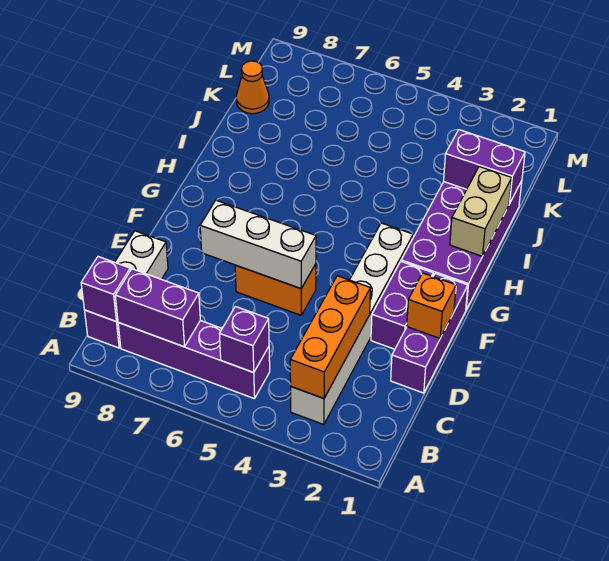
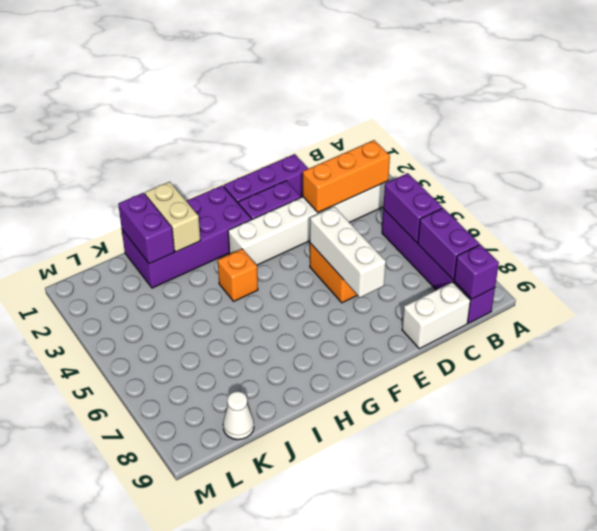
purple brick B5 level 2 -> purple brick B5:B6 level 2
orange brick E1 level 2 -> orange brick H4 level 1
tan brick H1:I1 level 2 -> tan brick I1:I2 level 2
orange cone K9 level 1 -> white cone K9 level 1

